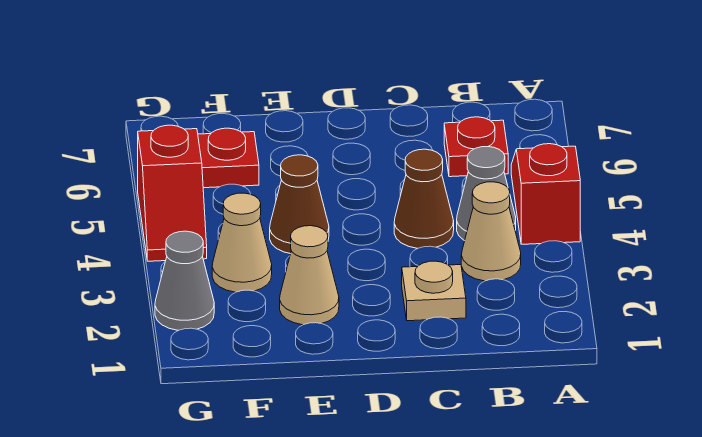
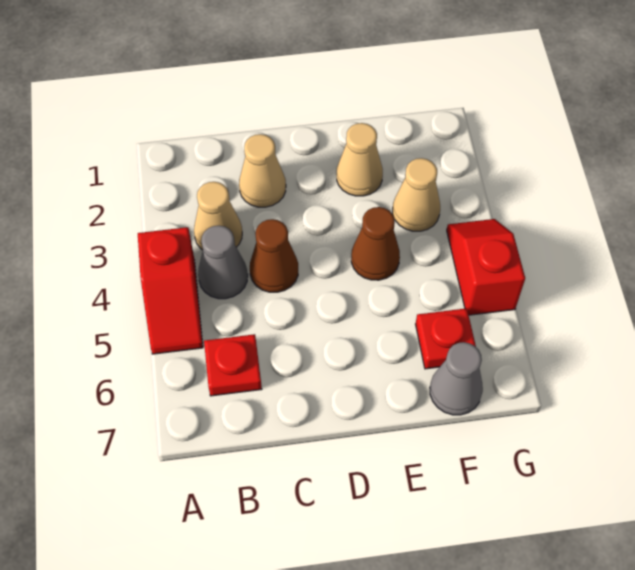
tan plate C2 level 1 -> tan cone C2 level 1
grey cone G2 level 1 -> grey cone F7 level 1

